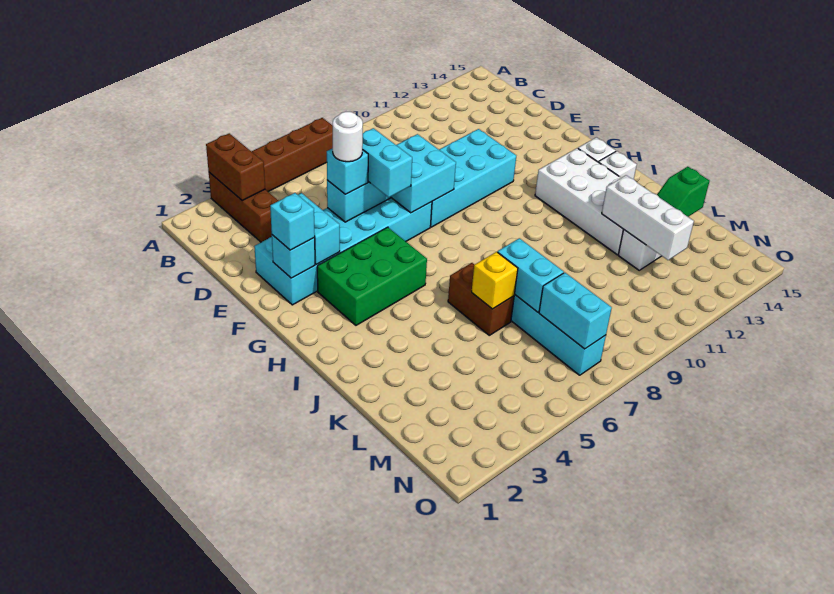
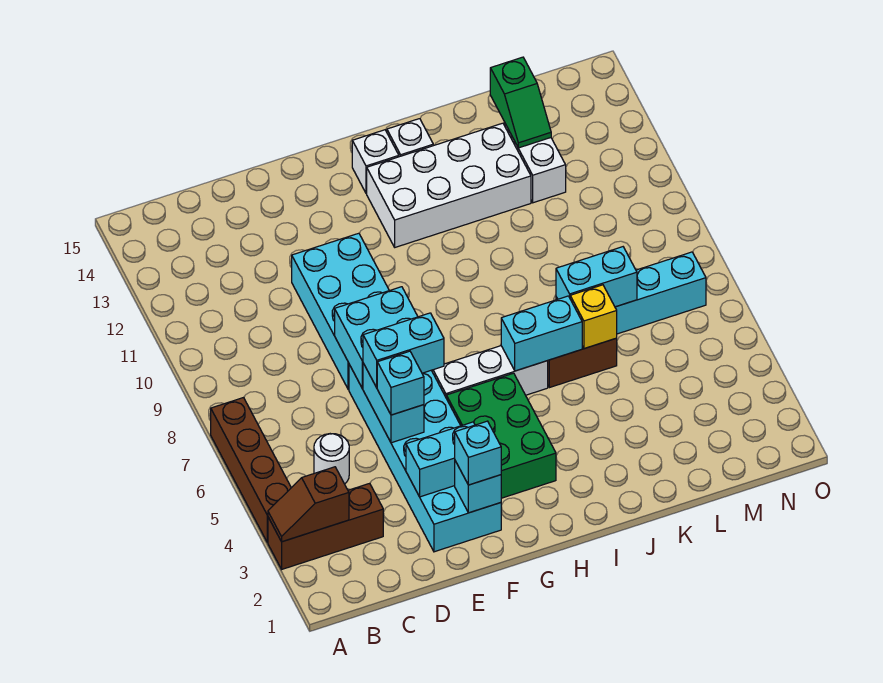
brown brick A3:B3 level 2 -> brown slope A3:B3 level 2 top B
white round brick E5 level 4 -> white round brick C5 level 1
white brick K12:M12 level 2 -> white brick G6:I6 level 1
cyan brick M7:N7 level 2 -> cyan brick I6:J6 level 2

